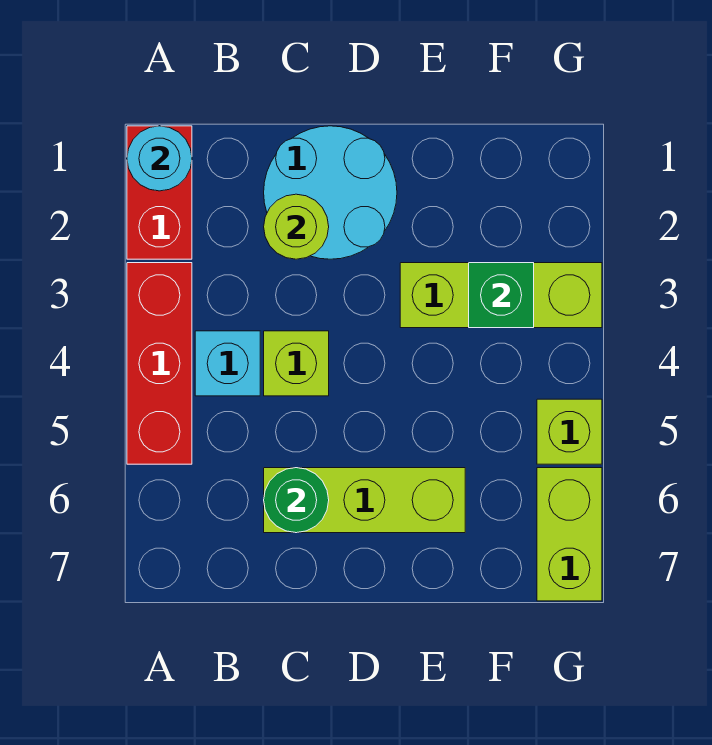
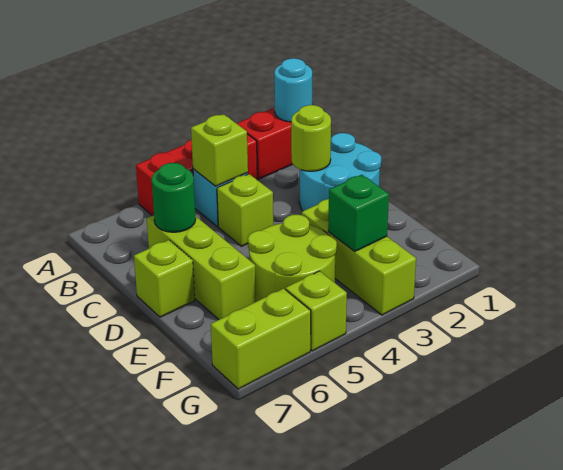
none -> lime brick B4 level 2
none -> lime brick D7 level 1
none -> lime round brick E4:F5 level 1

